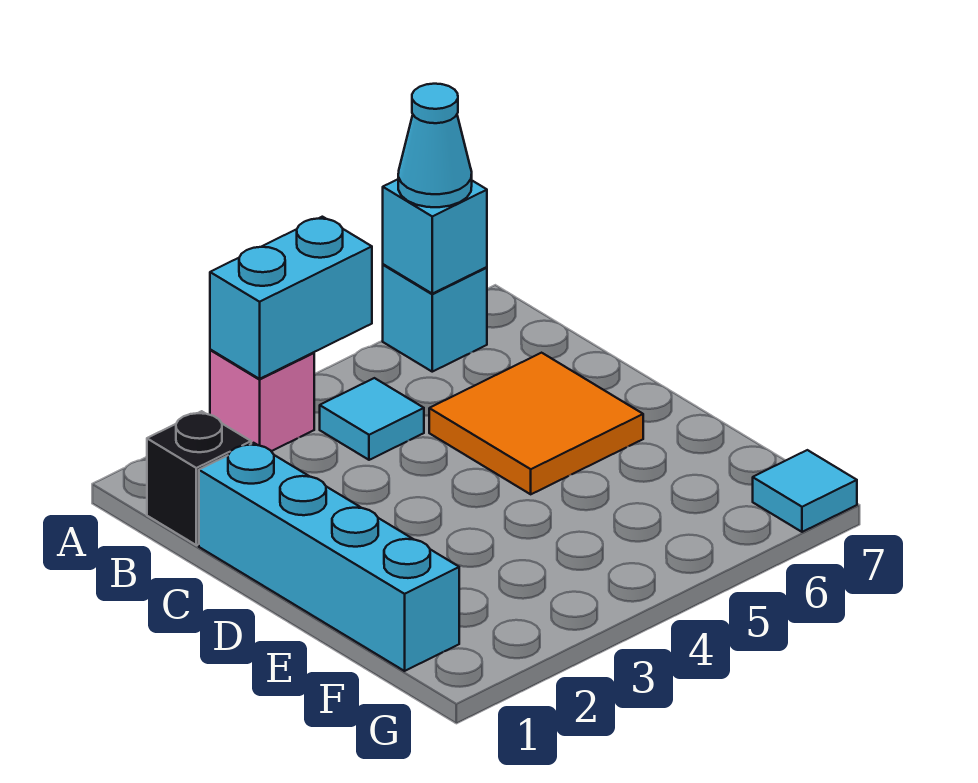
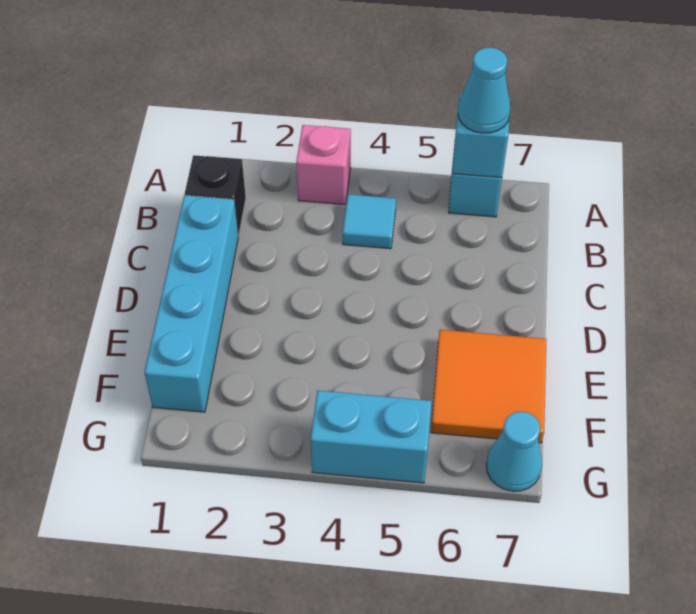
cyan brick A3:A4 level 2 -> cyan brick G4:G5 level 1
orange tile C5:D6 level 1 -> orange tile E6:F7 level 1
cyan tile G7 level 1 -> cyan cone G7 level 1

